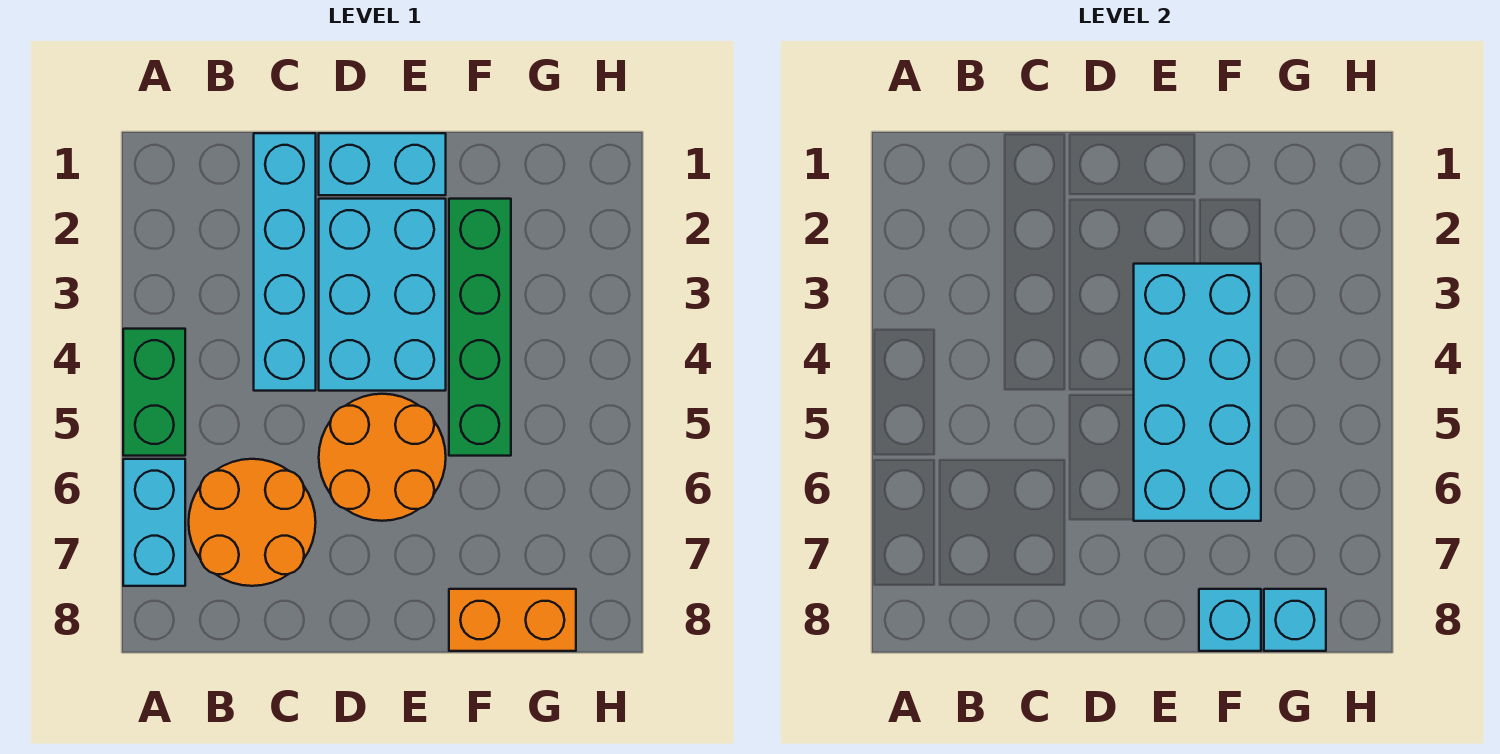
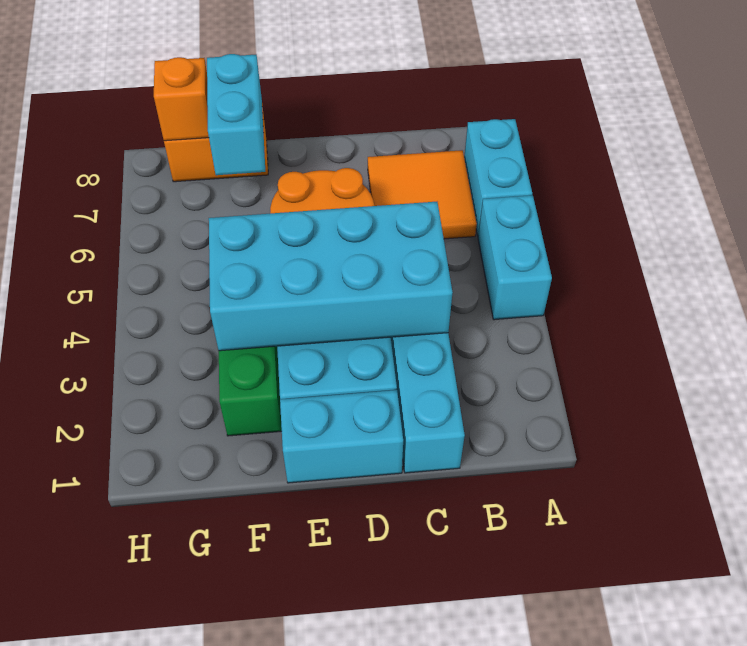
green brick A4:A5 level 1 -> cyan brick A4:A5 level 1
orange round brick B6:C7 level 1 -> orange tile B6:C7 level 1
cyan brick E3:F6 level 2 -> cyan brick C3:F4 level 2
cyan brick F8 level 2 -> cyan brick F7:F8 level 2
cyan brick G8 level 2 -> orange brick G8 level 2

